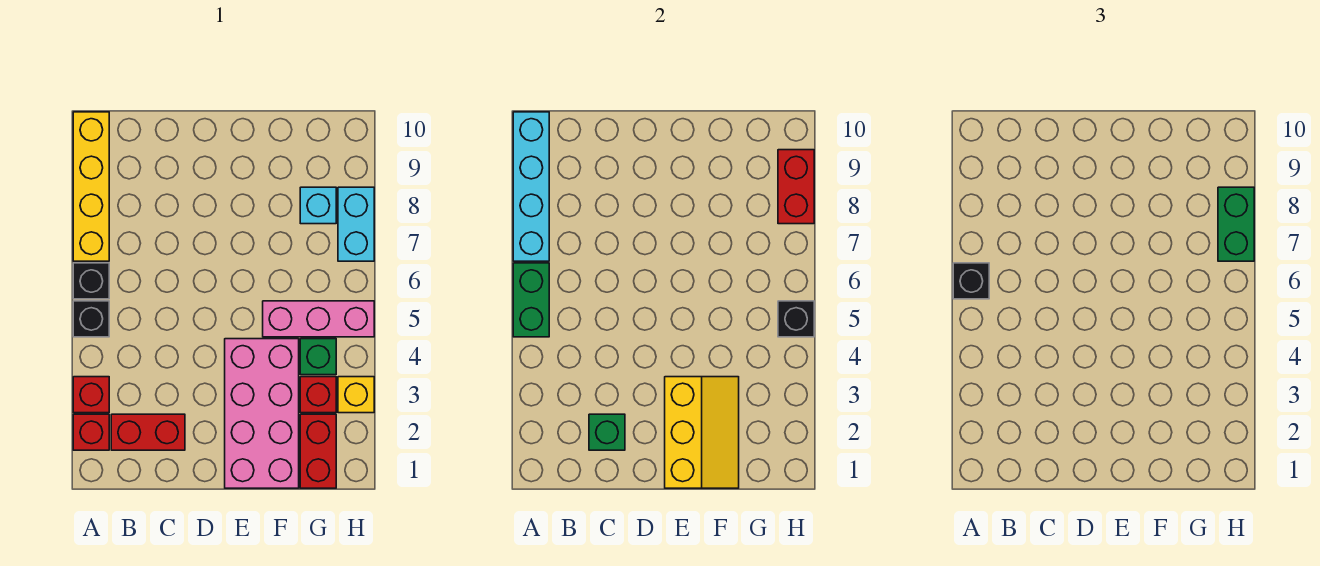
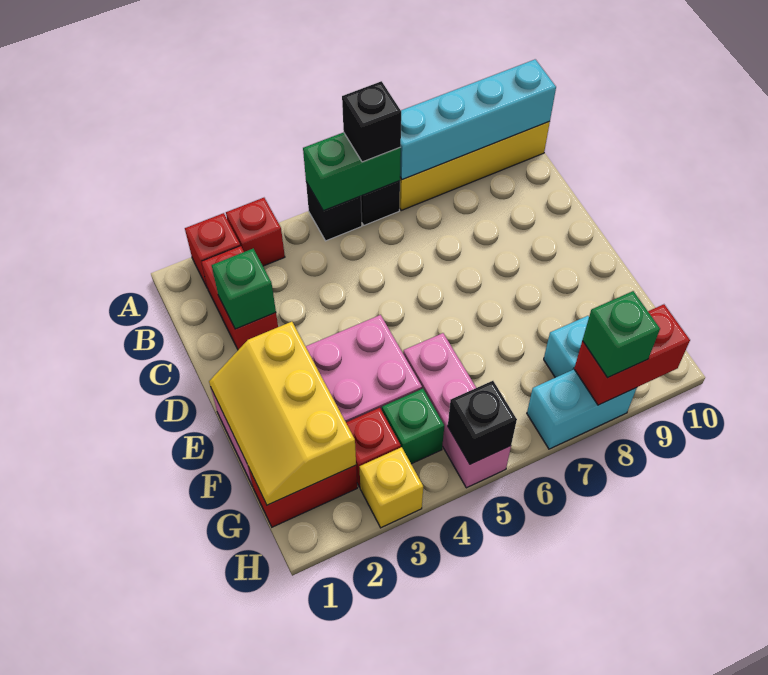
yellow slope E1:F3 level 2 top E -> yellow slope E1:G2 level 2 top 2
green brick H7:H8 level 3 -> green brick H8 level 3

